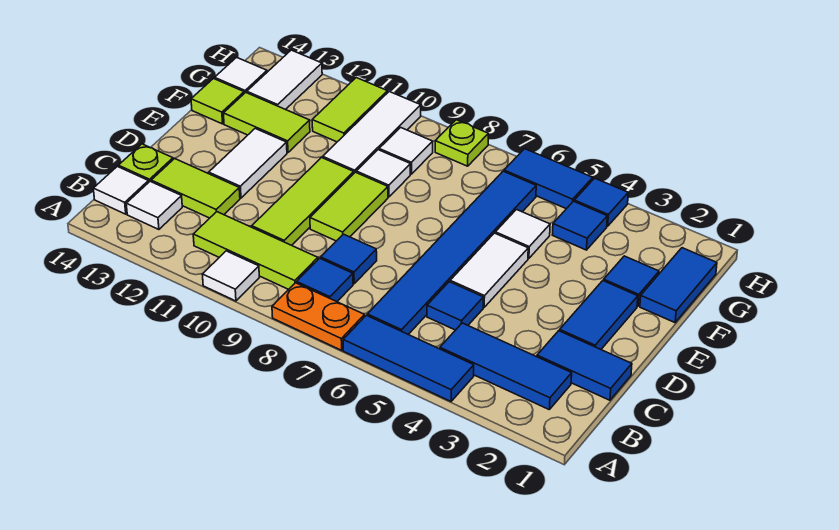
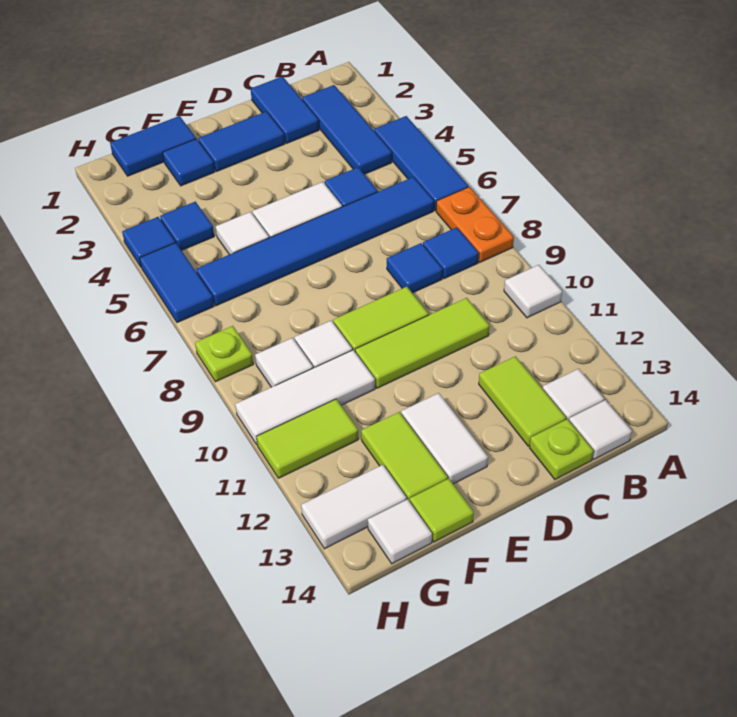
lime tile B9:B11 level 1 -> none
white tile D12:E12 level 1 -> white tile E12:E13 level 1

